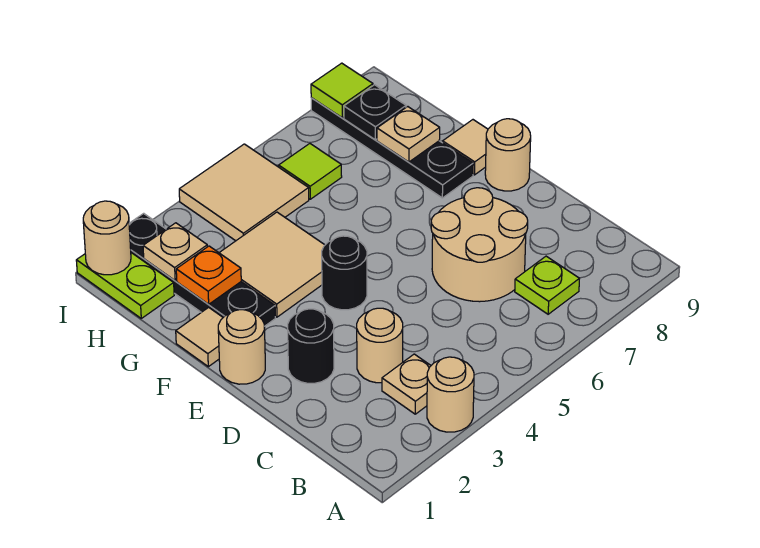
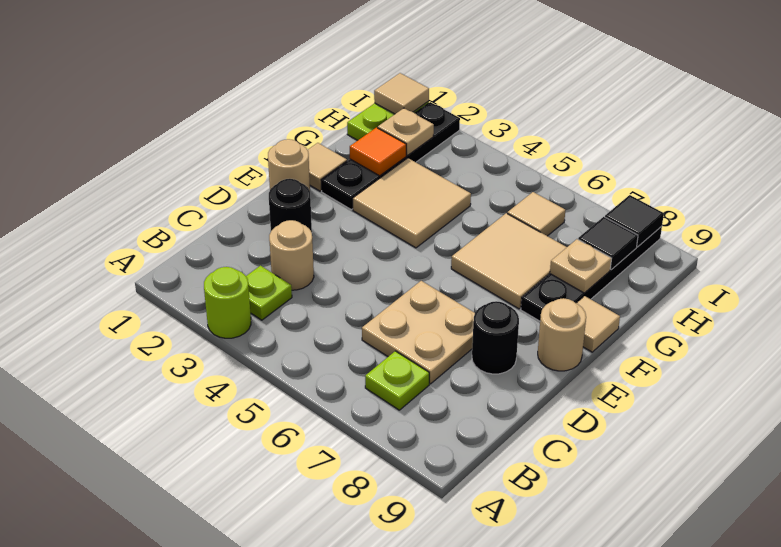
tan round brick A3 level 1 -> lime round brick A3 level 1
tan plate B3 level 1 -> lime plate B3 level 1
tan round brick C6:D7 level 1 -> tan plate C6:D7 level 1
black round brick E4 level 1 -> black round brick D8 level 1
orange plate G2 level 2 -> orange tile G2 level 2
tan tile H4:I5 level 1 -> tan tile F6:G7 level 1
lime tile H6 level 1 -> tan tile H6 level 1
black plate H8 level 2 -> black tile H8 level 2
tan round brick I1 level 2 -> tan tile I1 level 2
lime tile I8 level 2 -> black tile I8 level 2

